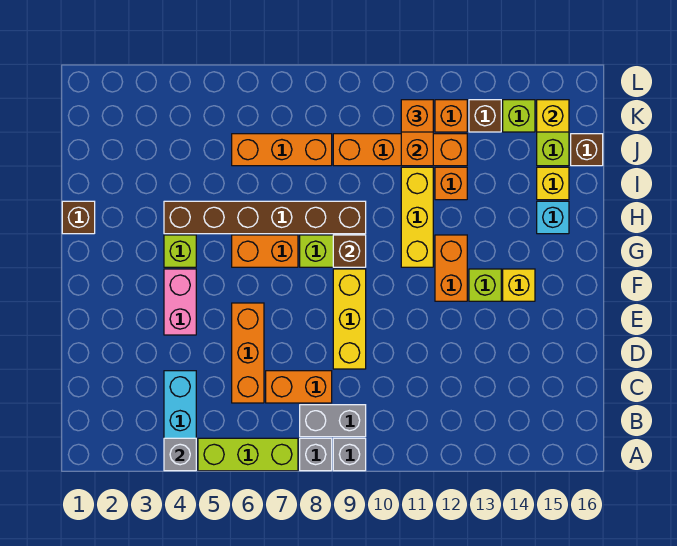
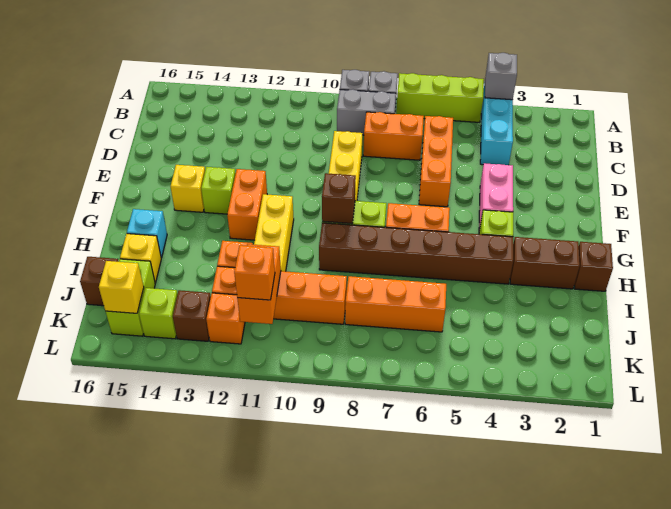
none -> brown brick H2:H3 level 1

